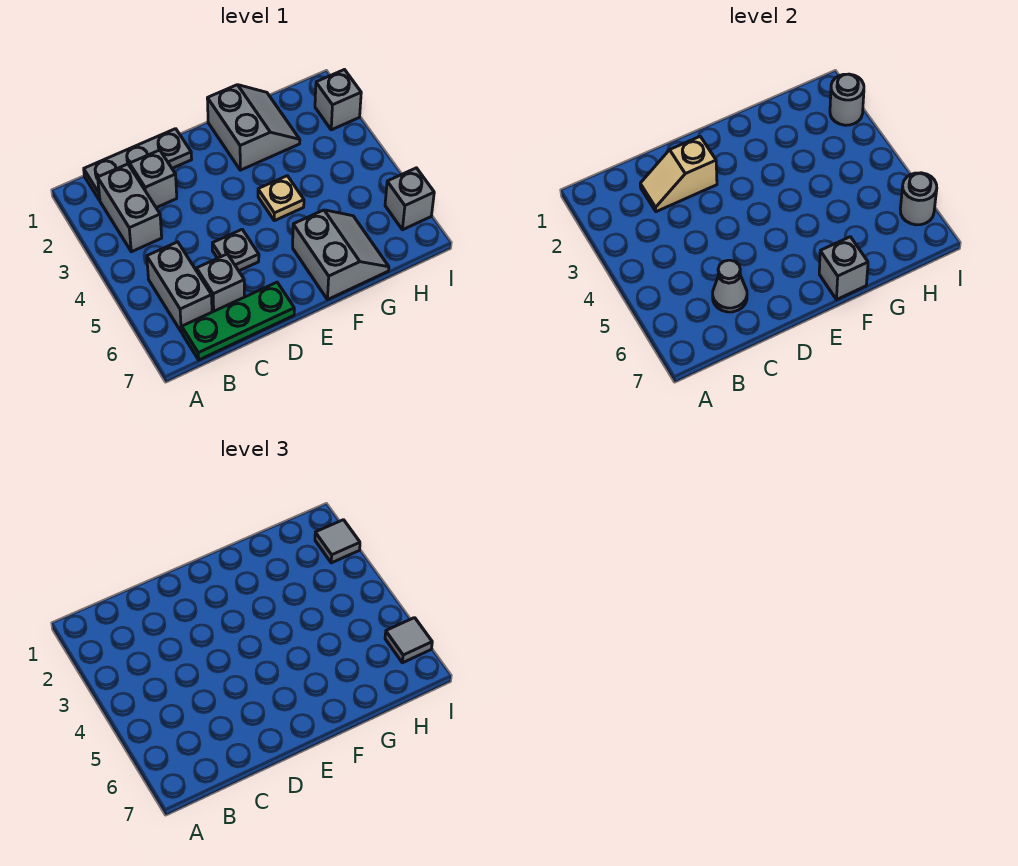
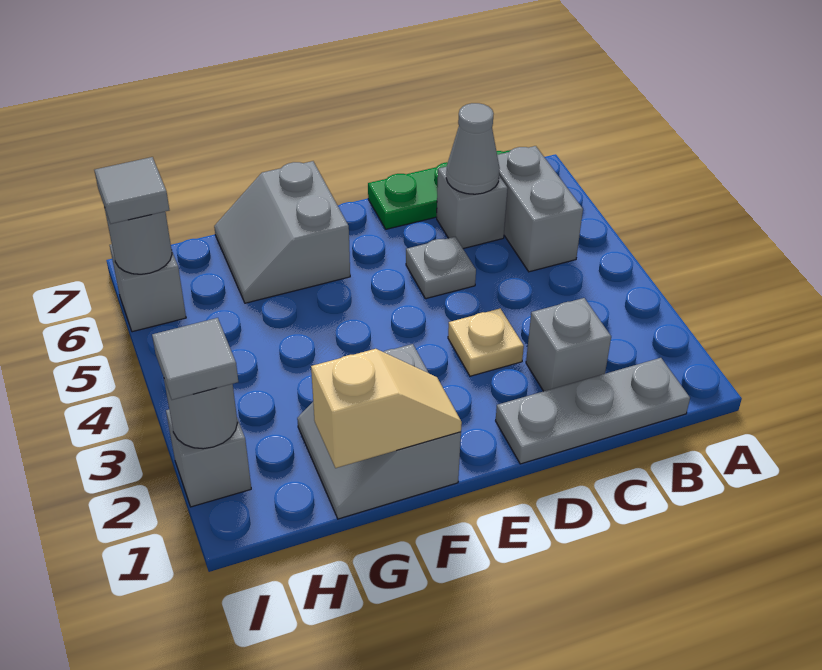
grey brick B2:B3 level 1 -> none
tan slope C2:D2 level 2 top D -> tan slope F1:G1 level 2 top G
tan plate F4 level 1 -> tan plate D3 level 1
grey brick F7 level 2 -> none

